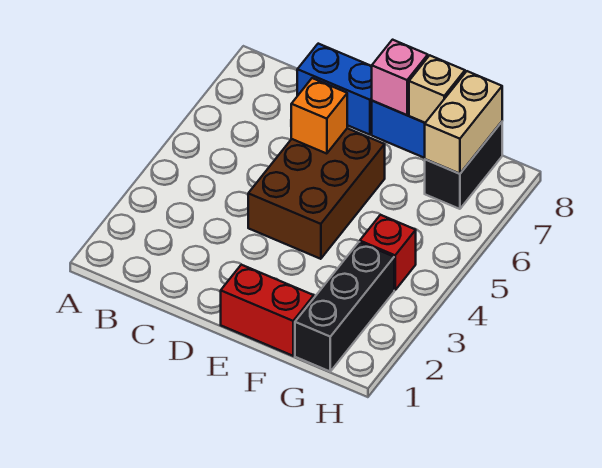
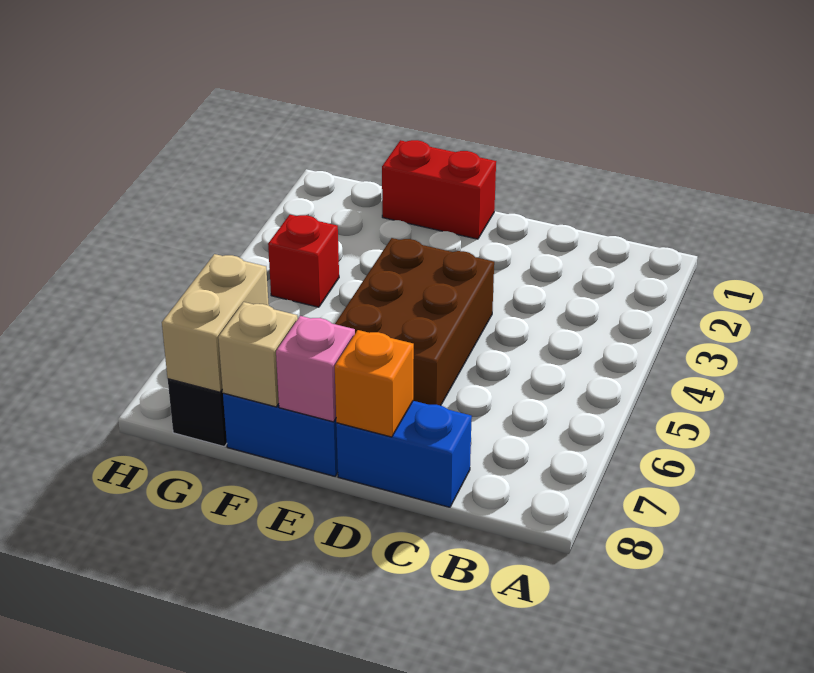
orange brick D6 level 2 -> orange brick D8 level 2
black brick G1:G3 level 1 -> none

